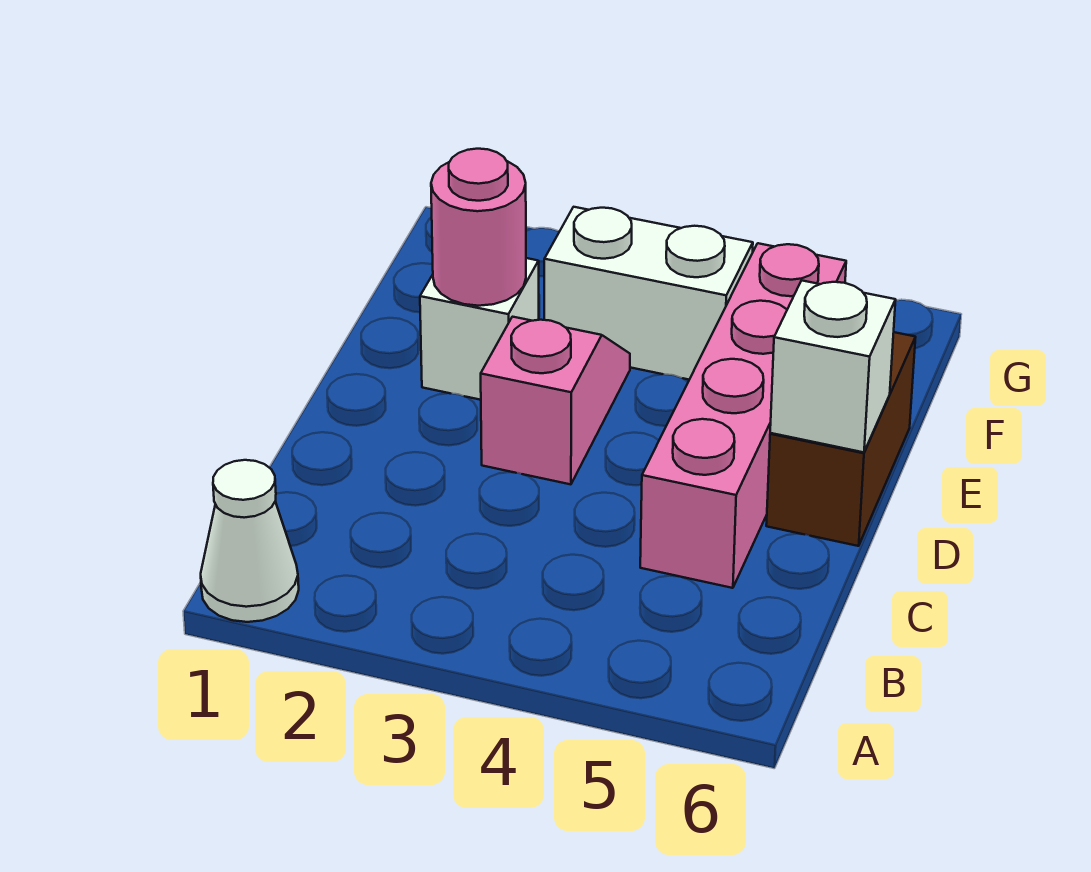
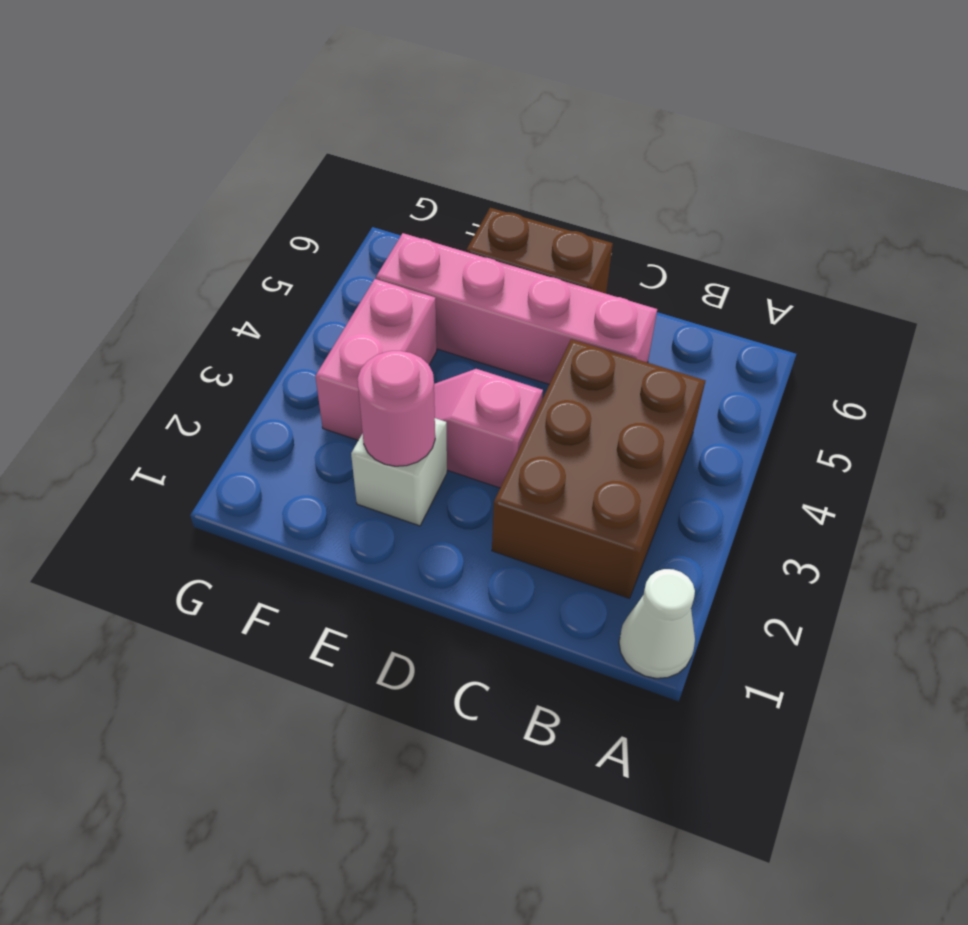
none -> brown brick B2:C4 level 1
white brick D6 level 2 -> none
white brick F3:F4 level 1 -> pink brick F3:F4 level 1

